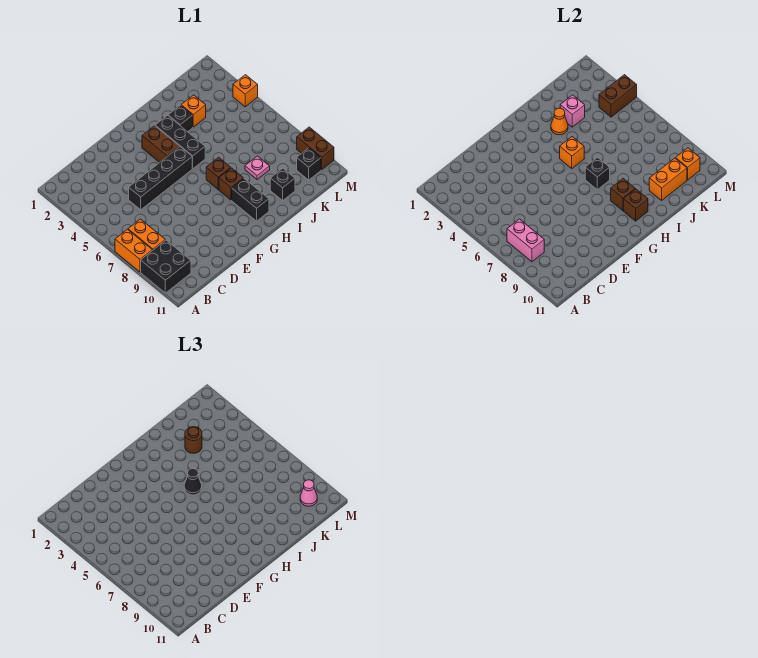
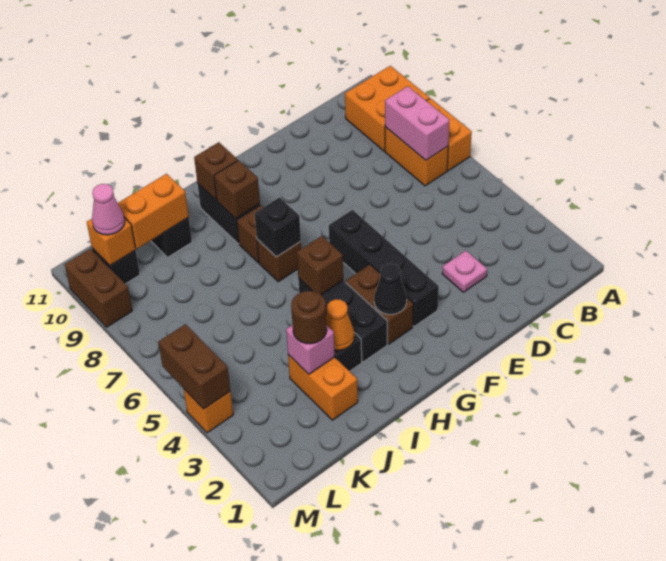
black brick A9:B10 level 1 -> orange brick A9:B10 level 1
black brick D5:G5 level 1 -> black brick F3:F6 level 1
orange brick H5 level 2 -> brown brick H5 level 2
black cone H5 level 3 -> black cone G3 level 2
orange brick J3 level 1 -> orange brick J2:J3 level 1
pink plate J8 level 1 -> pink plate D3 level 1
brown brick L4:M4 level 2 -> brown brick M4:M5 level 2

